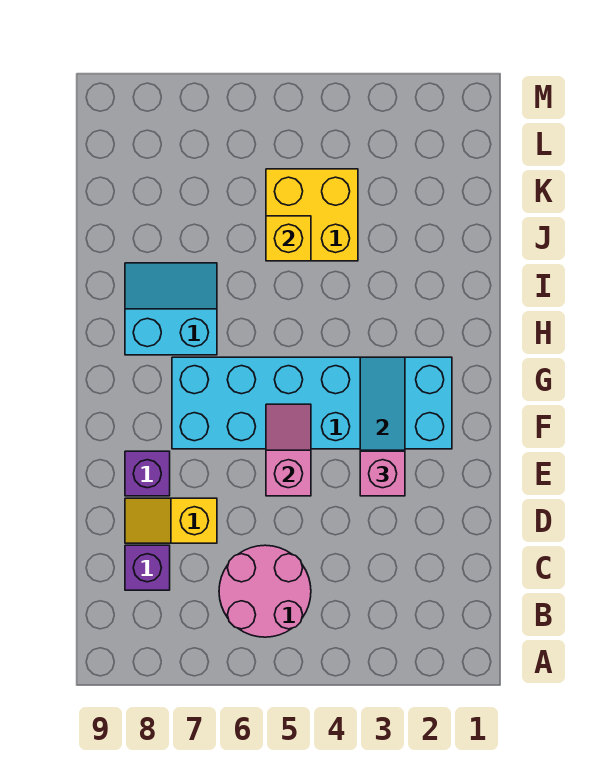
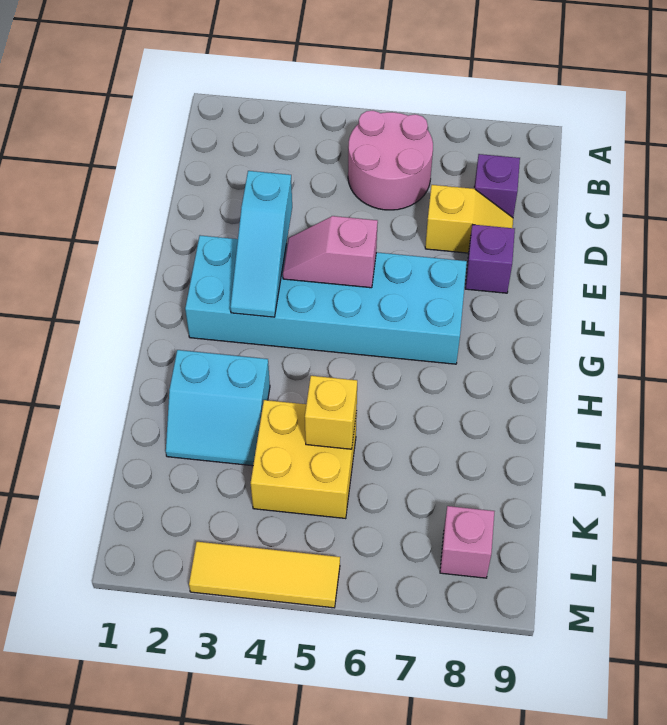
pink brick E3 level 3 -> pink brick L8 level 1
pink slope E5:F5 level 2 top E -> pink slope F4:F5 level 2 top 5
cyan slope H7:I8 level 1 top H -> cyan slope I2:J3 level 1 top I
none -> yellow tile M3:M5 level 1

